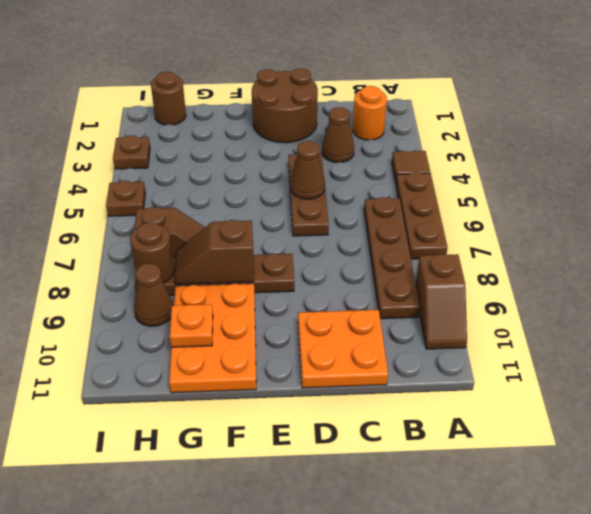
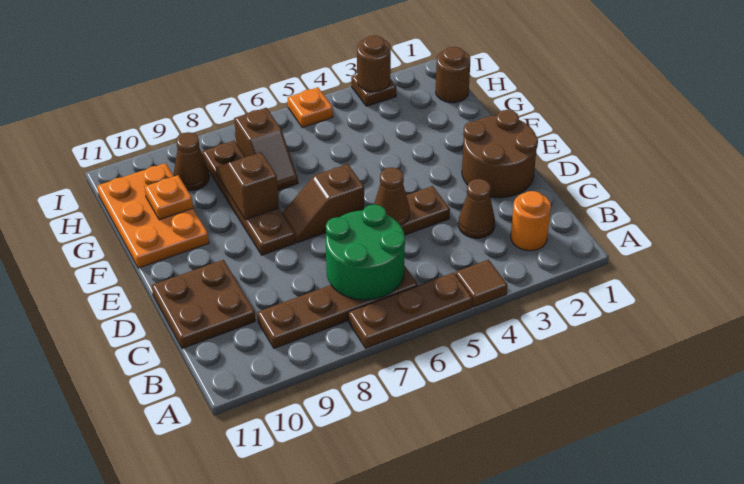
brown slope A9:A10 level 1 top 9 -> brown slope E6:E7 level 1 top 6
none -> green round brick B6:C7 level 2
orange plate C10:D11 level 1 -> brown plate C10:D11 level 1
orange plate F9:G11 level 1 -> orange plate F10:H11 level 1
brown round brick H8 level 2 -> brown round brick I3 level 2
brown plate I5 level 1 -> orange plate I5 level 1

